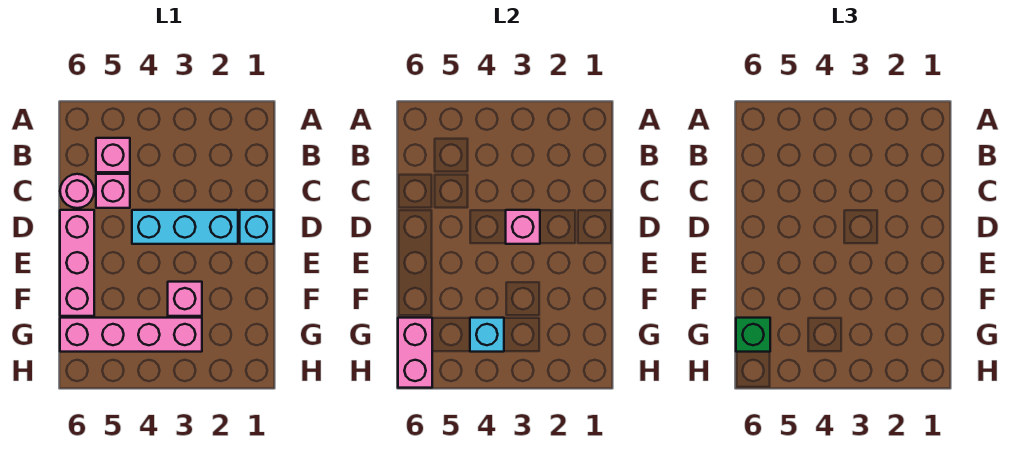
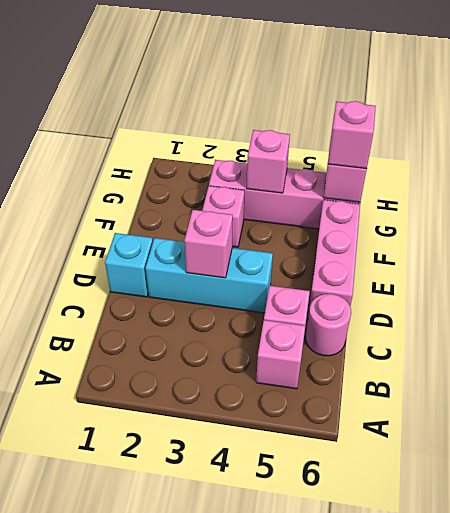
cyan brick G4 level 2 -> pink brick G4 level 2
green brick G6 level 3 -> pink brick G6 level 3

